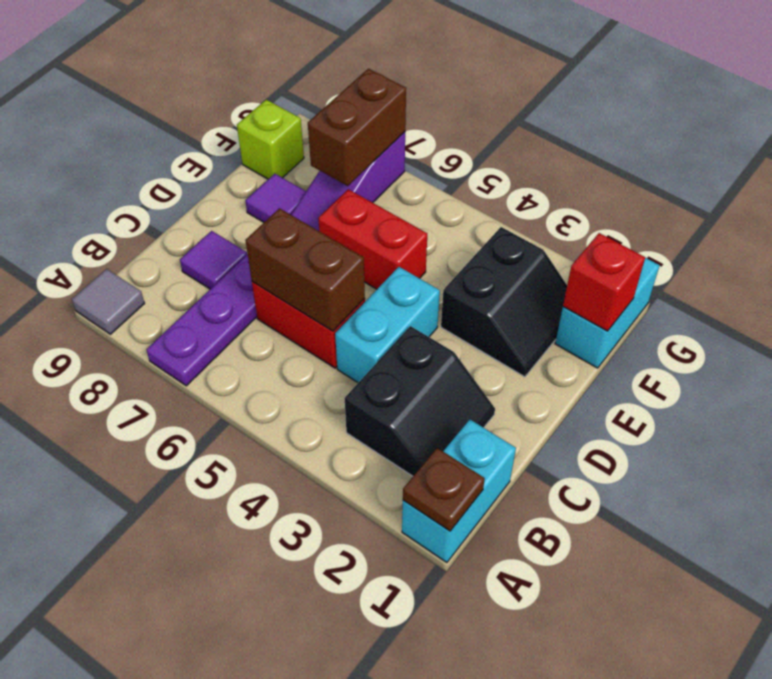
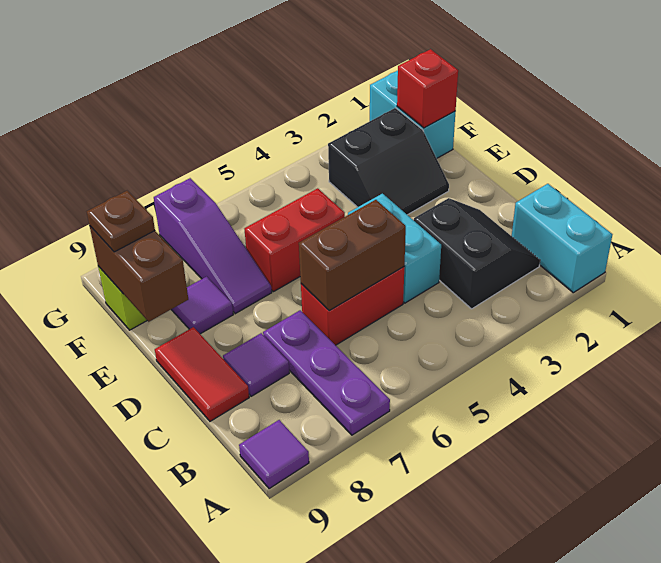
brown plate A1 level 2 -> brown plate F9 level 3
grey tile A9 level 1 -> purple tile A9 level 1
none -> red tile C9:D9 level 1
black slope E2:F3 level 1 top 3 -> black slope E2:F3 level 1 top F
brown brick F7:G7 level 2 -> brown brick E9:F9 level 2

